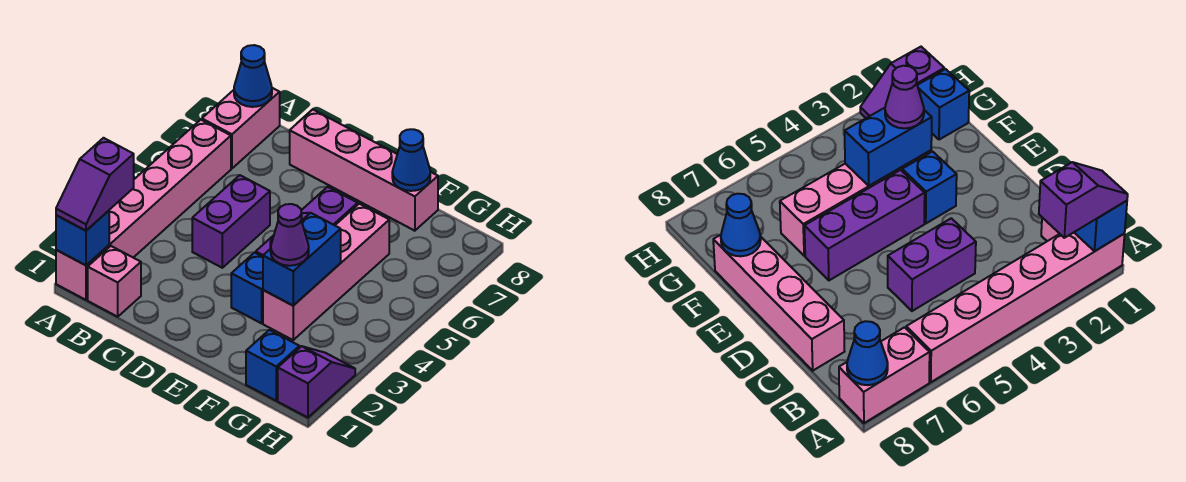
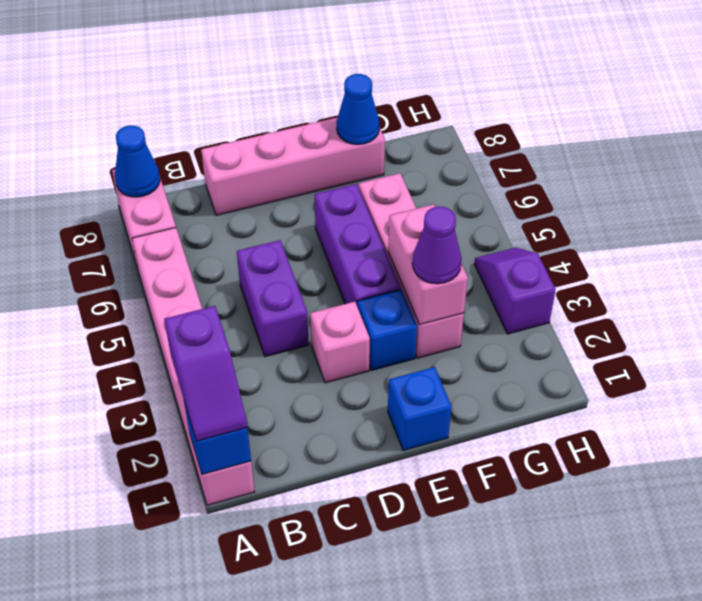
pink brick B1 level 1 -> pink brick D3 level 1
blue brick F3:F4 level 2 -> pink brick F3:F4 level 2
blue brick G1 level 1 -> blue brick E1 level 1
purple slope H1:H2 level 1 top 1 -> purple slope H3:H4 level 1 top 3

